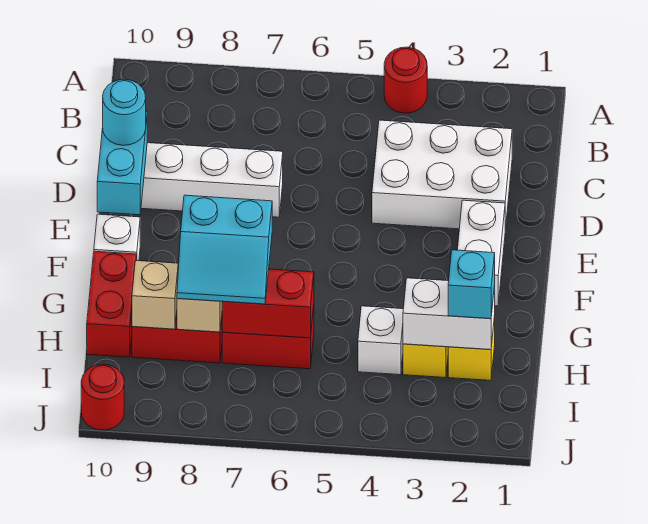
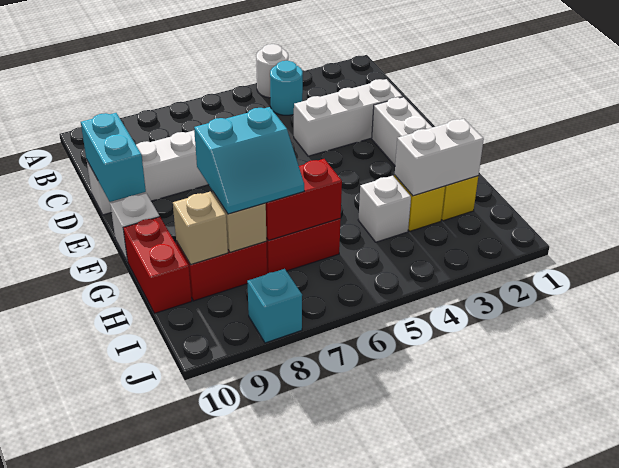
red round brick A4 level 1 -> white round brick A4 level 1
white brick C2:D4 level 1 -> white brick D2:D4 level 1
cyan round brick D10 level 3 -> cyan round brick B4 level 1
cyan brick H2 level 3 -> cyan brick J8 level 1
red round brick J10 level 1 -> none

